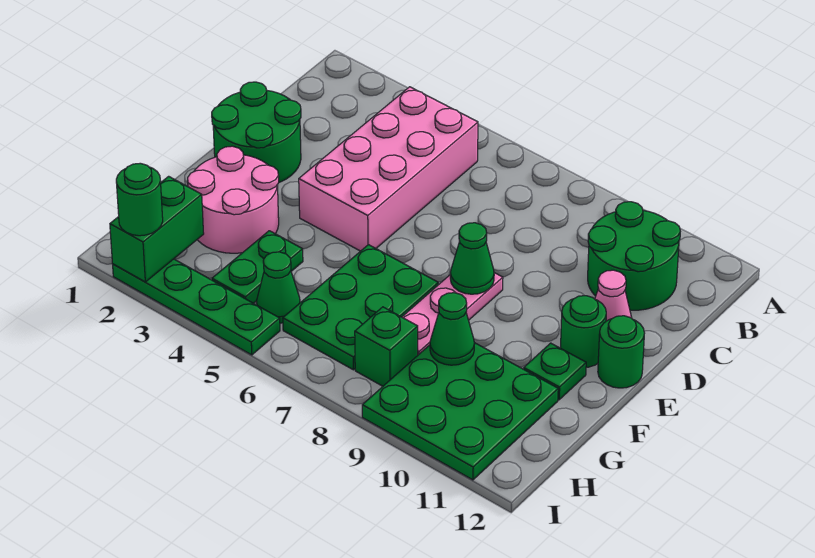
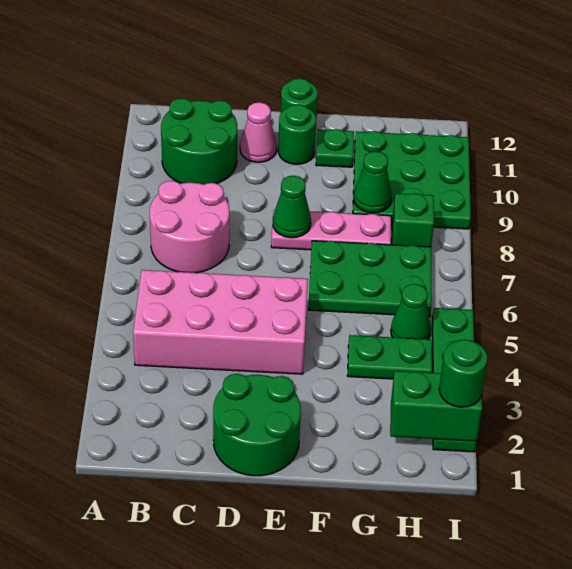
pink round brick F2:G3 level 1 -> pink round brick B7:C8 level 1

